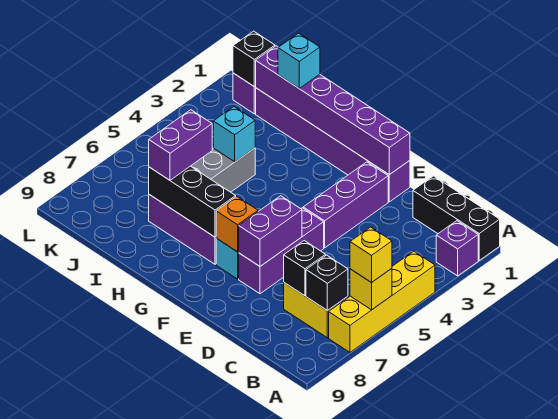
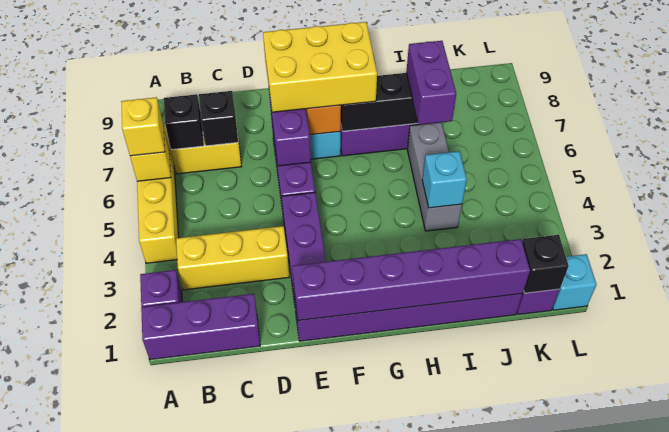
black brick A1:C1 level 1 -> purple brick A1:C1 level 1
none -> yellow brick B3:D3 level 1
none -> yellow brick E7:G8 level 3
cyan brick I1 level 3 -> cyan brick L1 level 1

